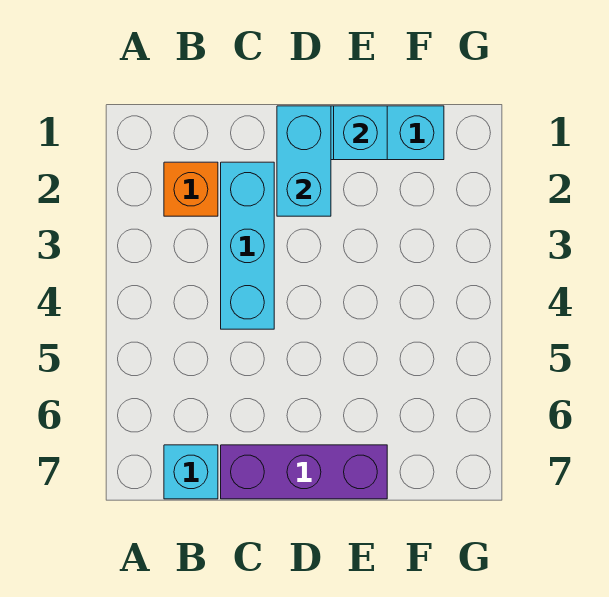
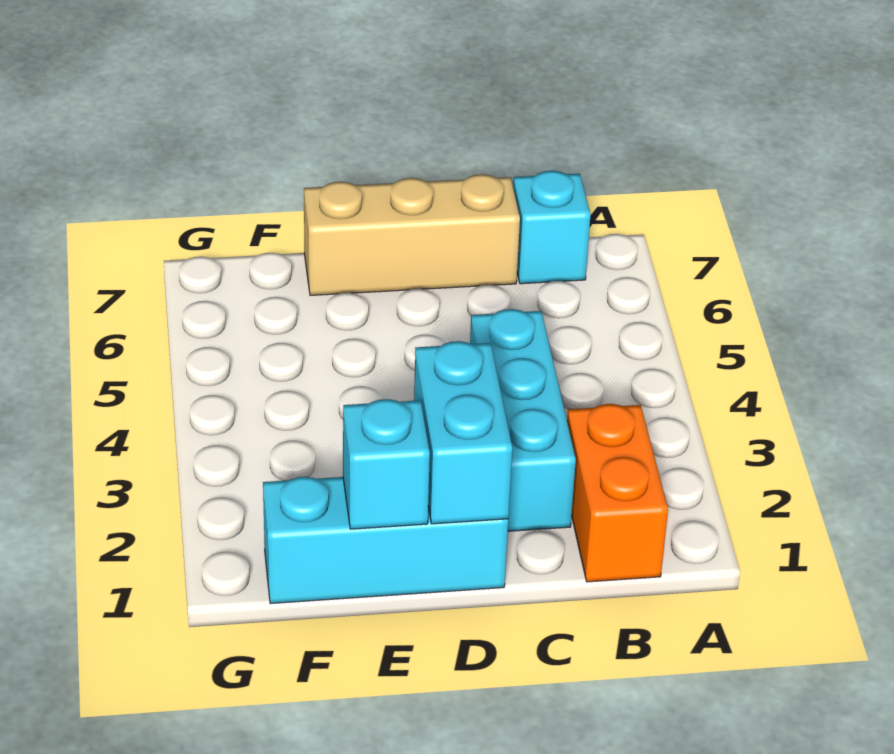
orange brick B2 level 1 -> orange brick B1:B2 level 1
purple brick C7:E7 level 1 -> tan brick C7:E7 level 1

